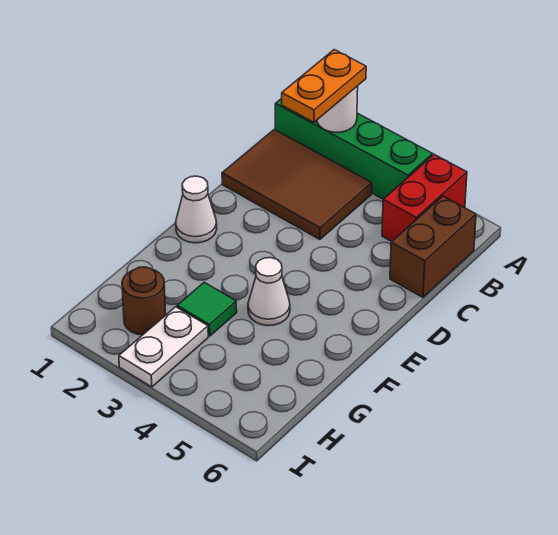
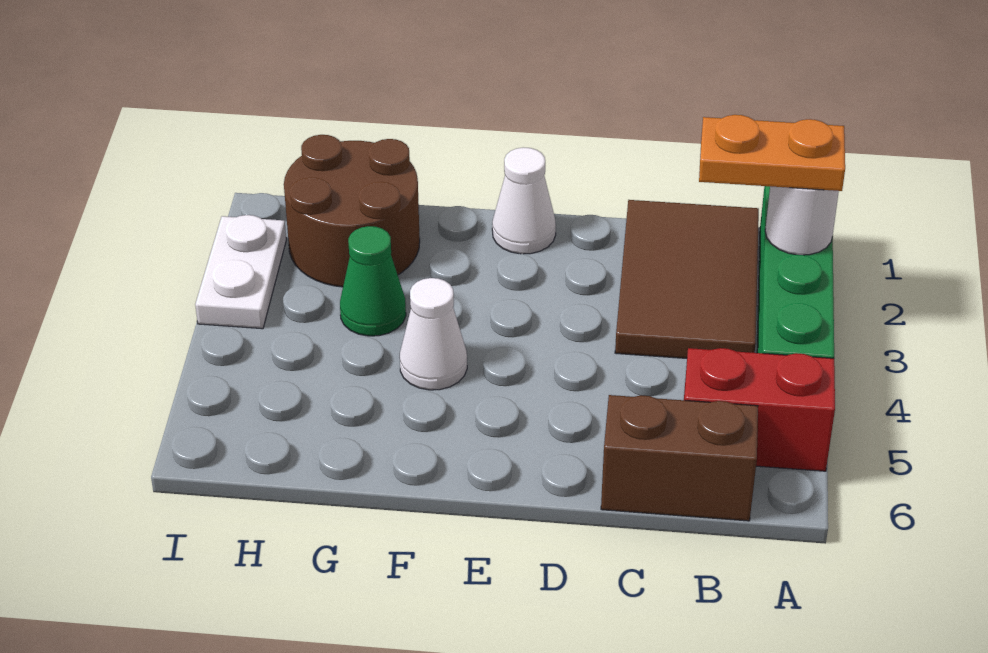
green tile G3 level 1 -> green cone G3 level 1
brown round brick H2 level 1 -> brown round brick G1:H2 level 1
white plate H3:I3 level 1 -> white plate I2:I3 level 1

